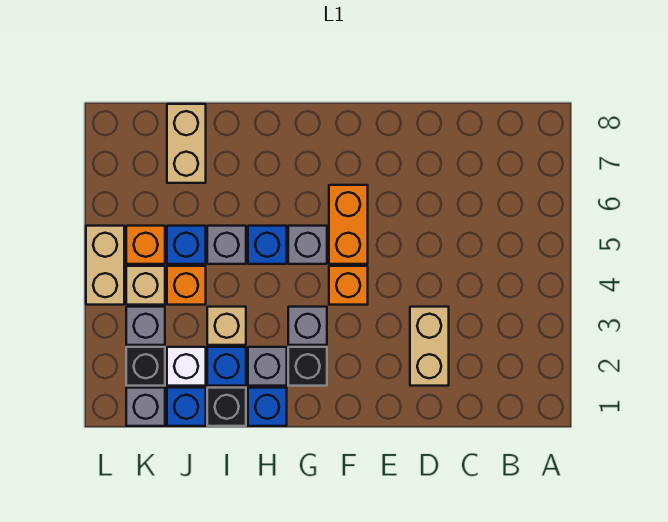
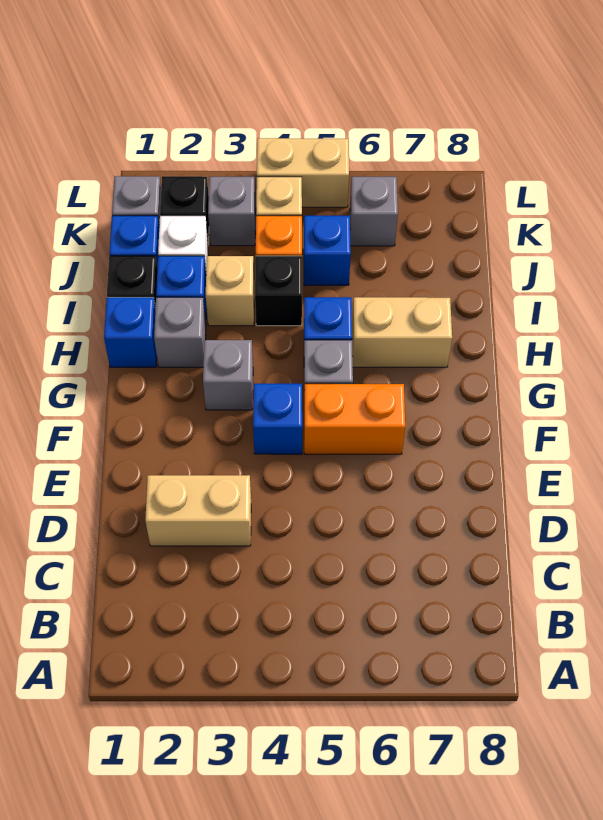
orange brick F4 level 1 -> blue brick F4 level 1
black brick G2 level 1 -> black brick I4 level 1
grey brick I5 level 1 -> grey brick K6 level 1
tan brick J7:J8 level 1 -> tan brick H6:H7 level 1
orange brick K5 level 1 -> none

